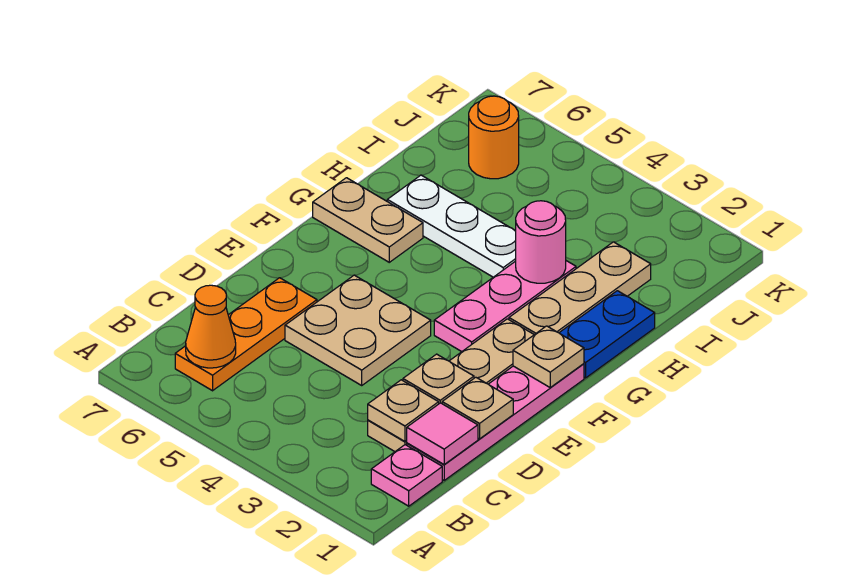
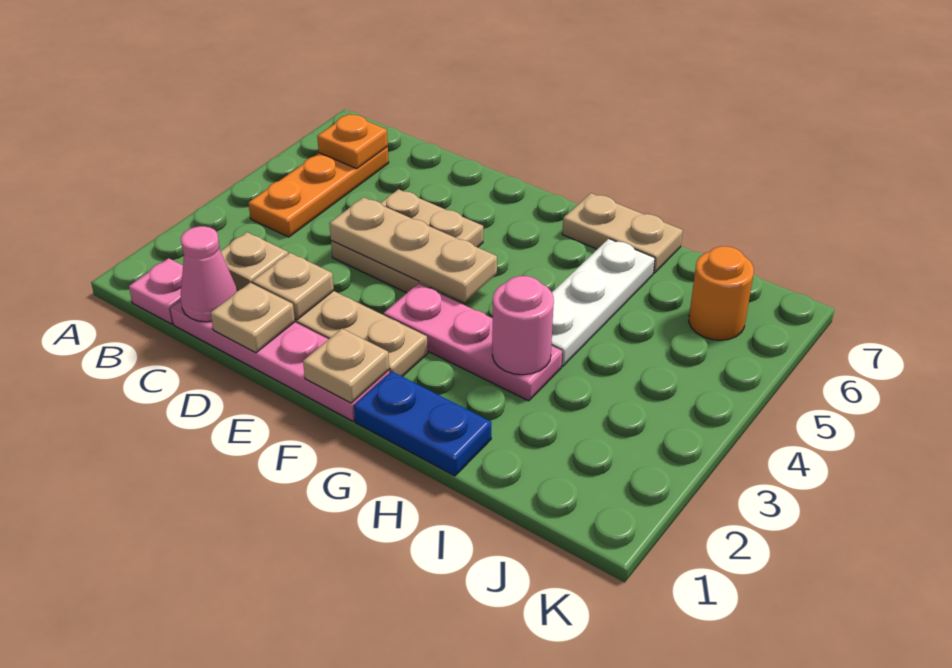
orange plate B6:D6 level 1 -> orange plate B4:B6 level 1
orange cone B6 level 2 -> orange plate B6 level 2
pink tile C1 level 2 -> pink cone C1 level 2
tan plate G2:I2 level 1 -> tan plate D4:F4 level 2
tan plate G6:G7 level 1 -> tan plate G7:H7 level 1

